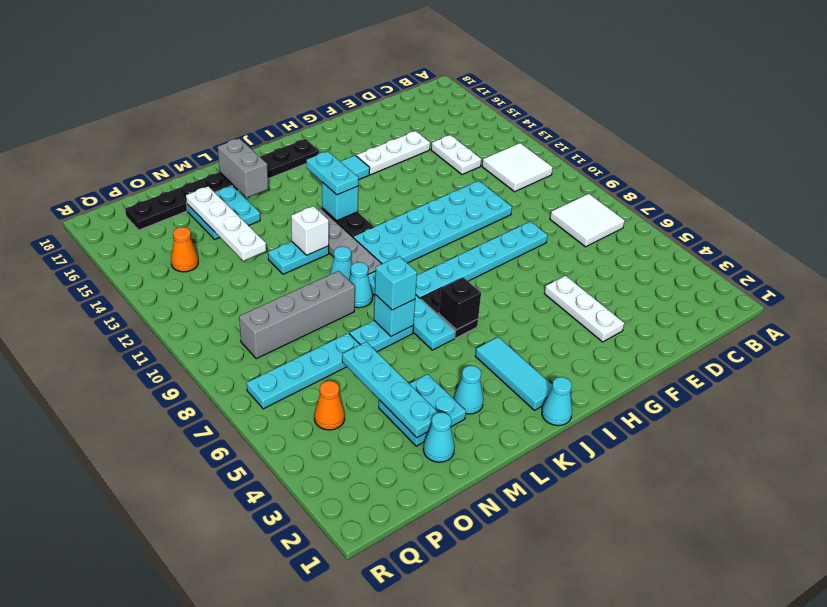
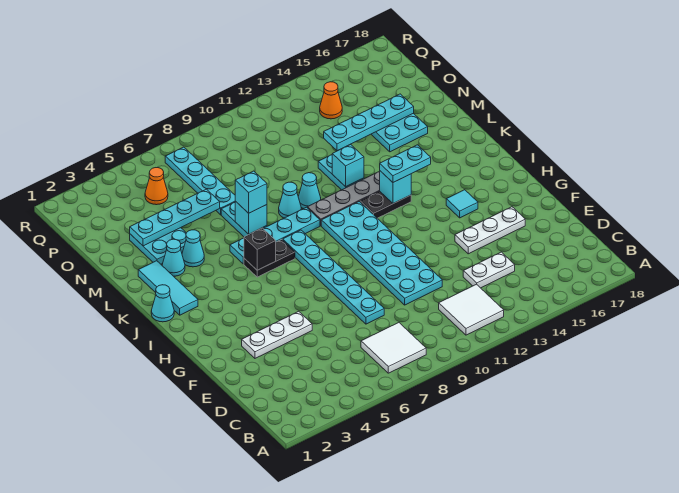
white plate E15:G15 level 1 -> white plate F14:F16 level 1
black plate I17:P17 level 1 -> none
cyan tile J2:J4 level 1 -> cyan tile J2:L2 level 1
white brick L12 level 2 -> cyan brick L12 level 2
grey brick L16:L17 level 2 -> none
grey brick M9:P9 level 1 -> none
cyan cone N2 level 1 -> cyan cone L4 level 1
white plate N13:N16 level 2 -> cyan plate N13:N16 level 2

